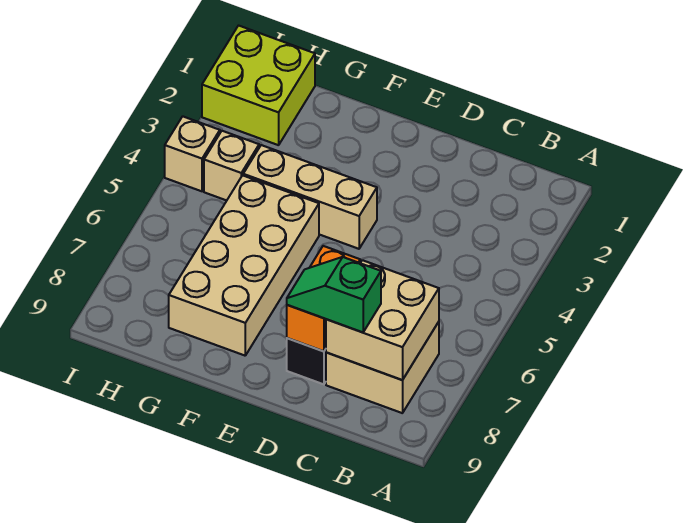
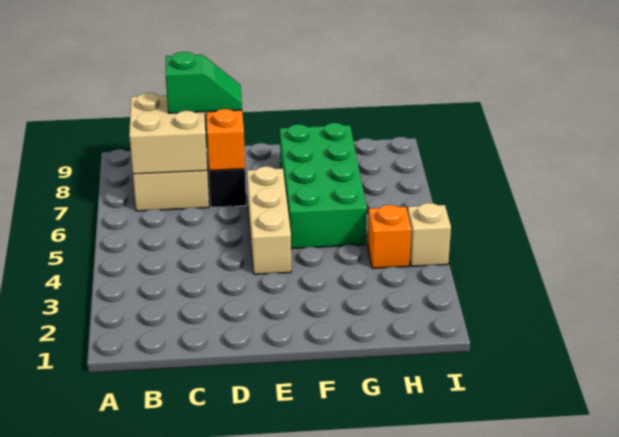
tan brick E4:G4 level 1 -> tan brick E4:E6 level 1
tan brick F5:G8 level 1 -> green brick F5:G8 level 1
lime brick H1:I2 level 1 -> none
tan brick H4 level 1 -> orange brick H4 level 1

